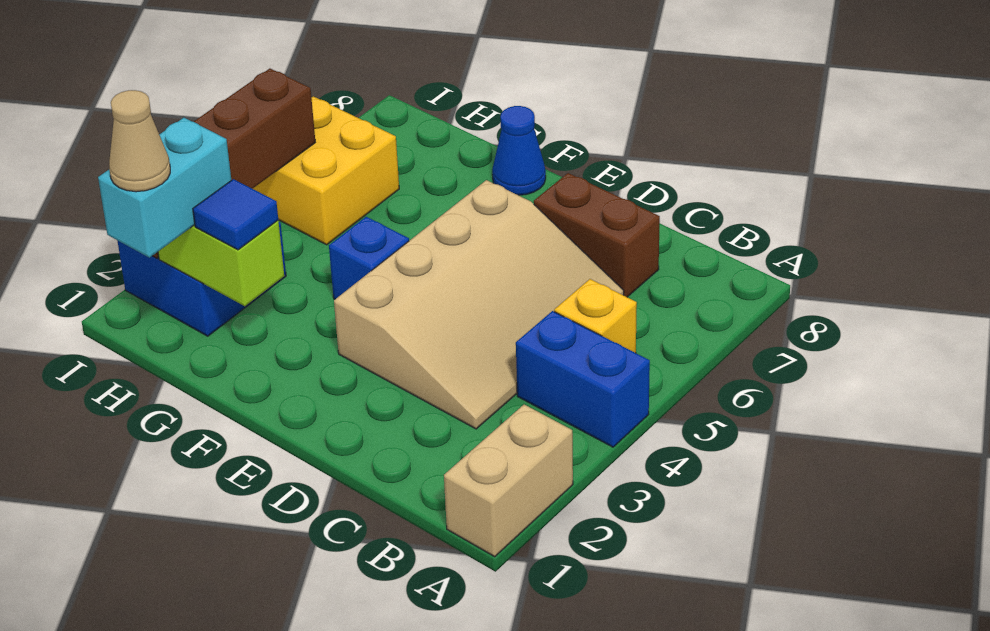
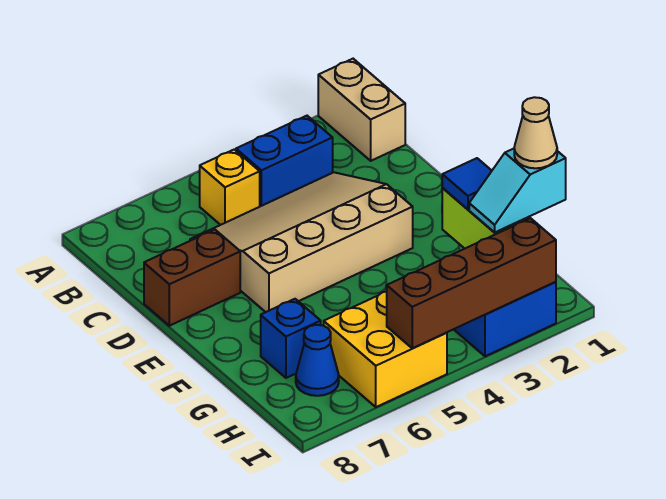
tan brick A1:A2 level 1 -> tan brick A1:B1 level 1
blue brick A4:B4 level 1 -> blue brick B3:B4 level 1
brown brick C7:D7 level 1 -> brown brick D7:D8 level 1
blue brick F4 level 1 -> blue brick G7 level 1
blue cone F8 level 1 -> blue cone H7 level 1
cyan brick H1:H2 level 3 -> cyan slope H1:H2 level 3 top 1

